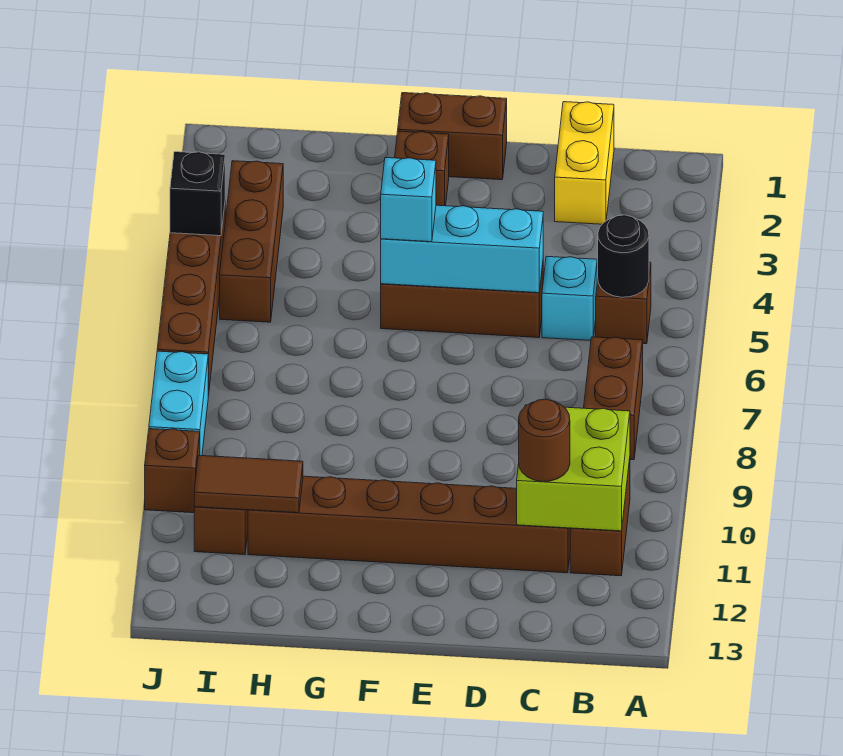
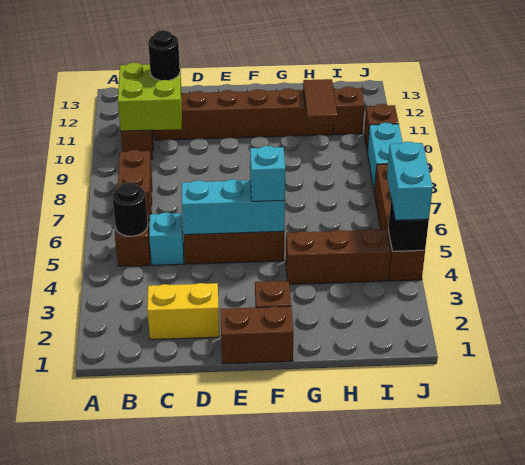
yellow brick C1:C2 level 1 -> yellow brick C2:D2 level 1
brown round brick C11 level 3 -> black round brick C11 level 3
brown tile H11:I11 level 2 -> brown tile H10:H11 level 2
brown brick I3:I5 level 1 -> brown brick G4:I4 level 1
none -> cyan brick J4:J5 level 3

